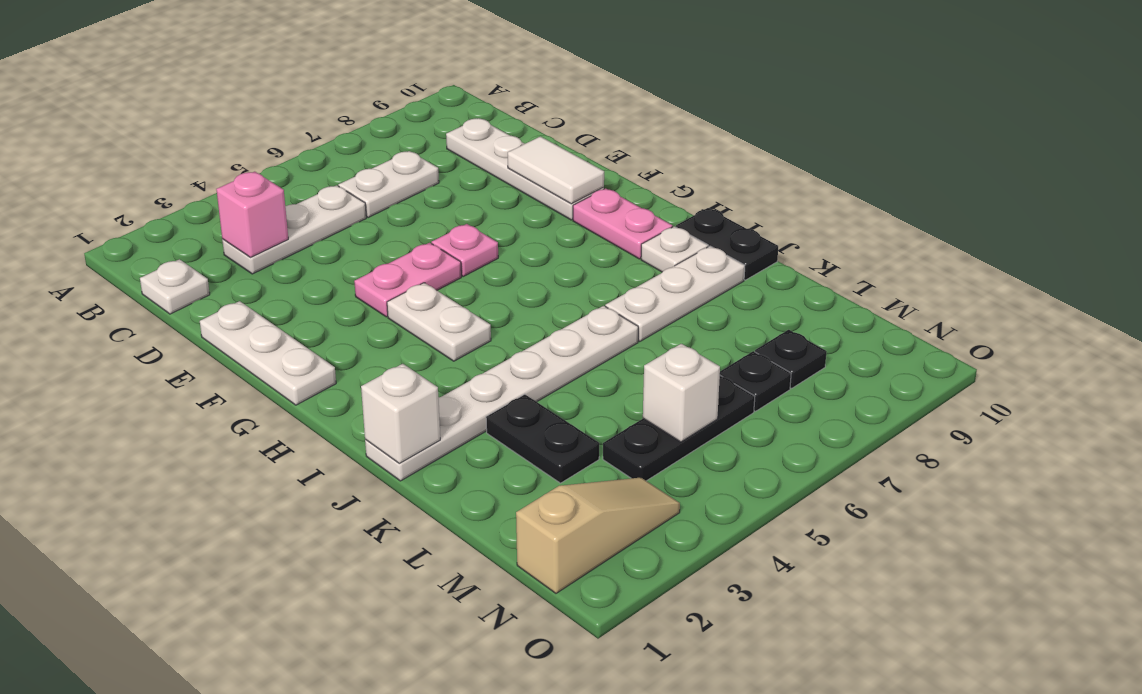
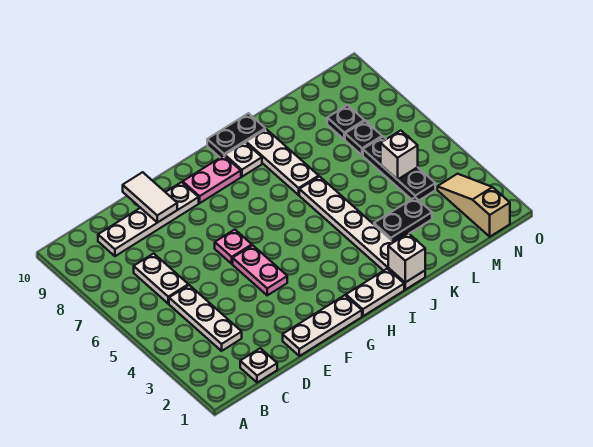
pink brick C3 level 2 -> none
white tile E9:F9 level 2 -> white tile E9:E10 level 2
white plate G4:H4 level 1 -> white plate H1:I1 level 1

